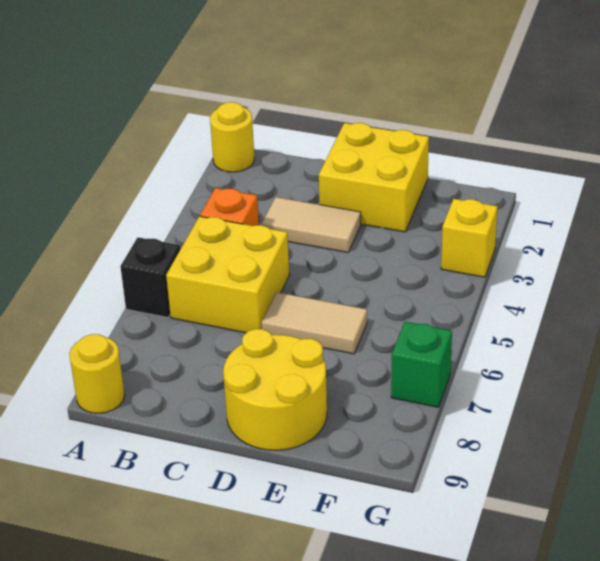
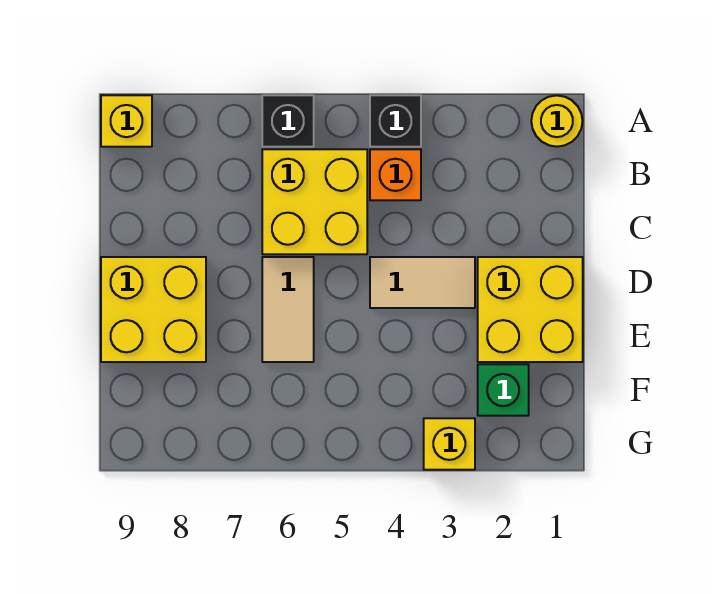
none -> black brick A4 level 1
yellow round brick A9 level 1 -> yellow brick A9 level 1
tan tile C3:D3 level 1 -> tan tile D3:D4 level 1
yellow round brick D8:E9 level 1 -> yellow brick D8:E9 level 1
green brick G7 level 1 -> green brick F2 level 1

